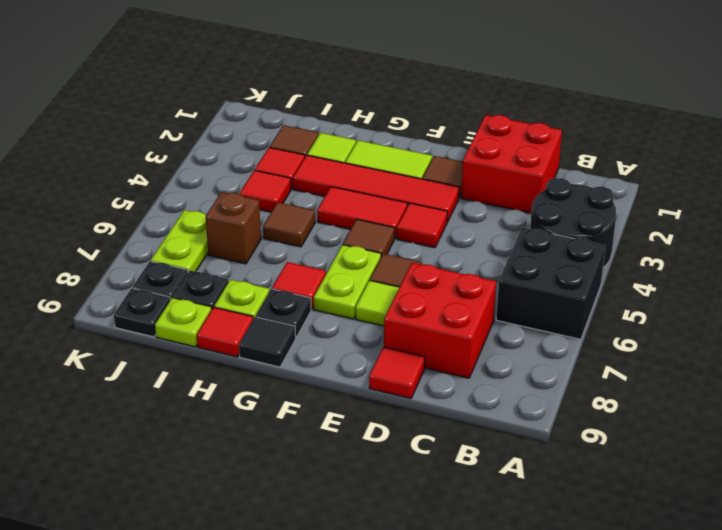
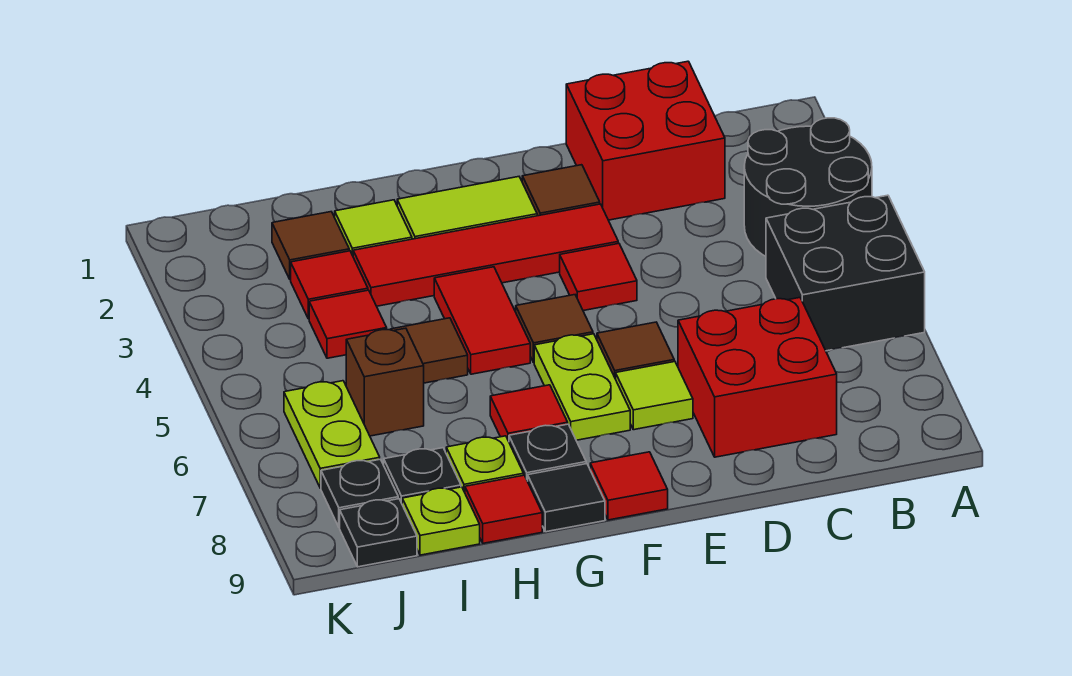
red tile D9 level 1 -> red tile F9 level 1
red tile F4:G4 level 1 -> red tile G4:G5 level 1

